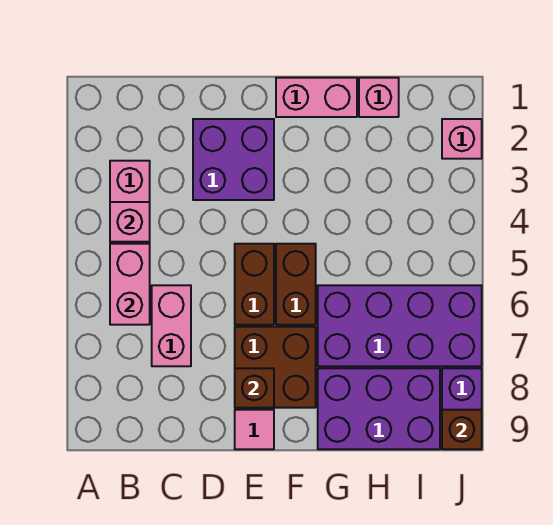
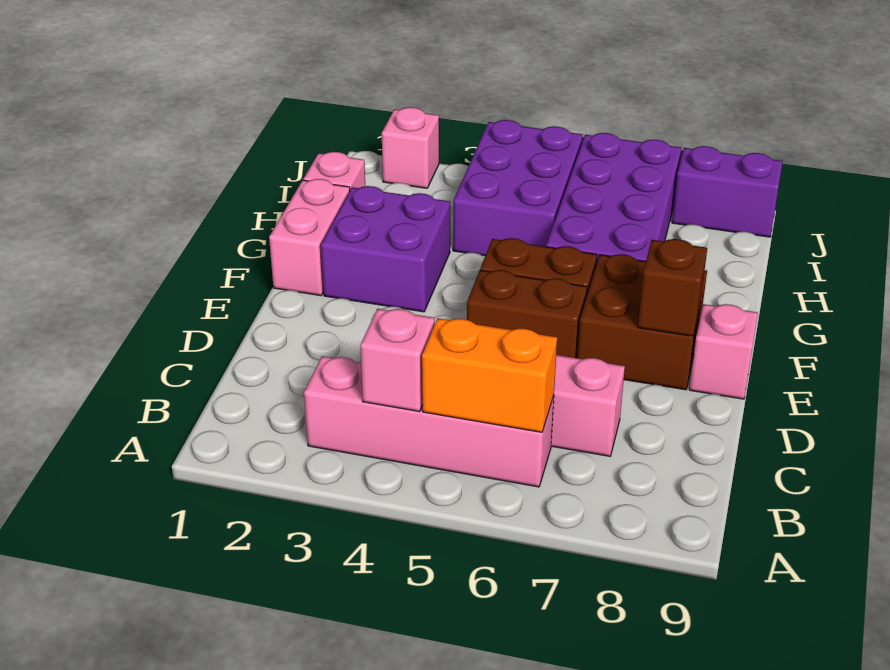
pink brick B5:B6 level 2 -> orange brick B5:B6 level 2
purple brick D2:E3 level 1 -> purple brick F2:G3 level 1
pink tile E9 level 1 -> pink brick E9 level 1
purple brick G8:I9 level 1 -> purple brick H4:J5 level 1
brown brick J9 level 2 -> none

